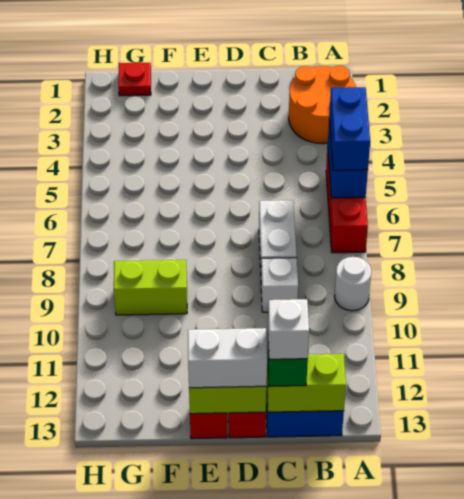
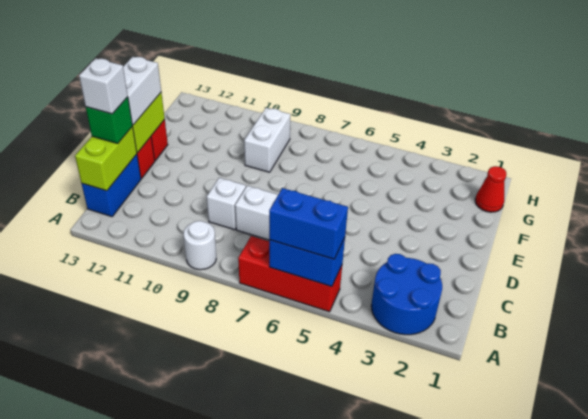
orange round brick A2:B3 level 1 -> blue round brick A2:B3 level 1
lime brick F9:G9 level 1 -> white brick F9:G9 level 1
red plate G1 level 1 -> red cone G1 level 1

